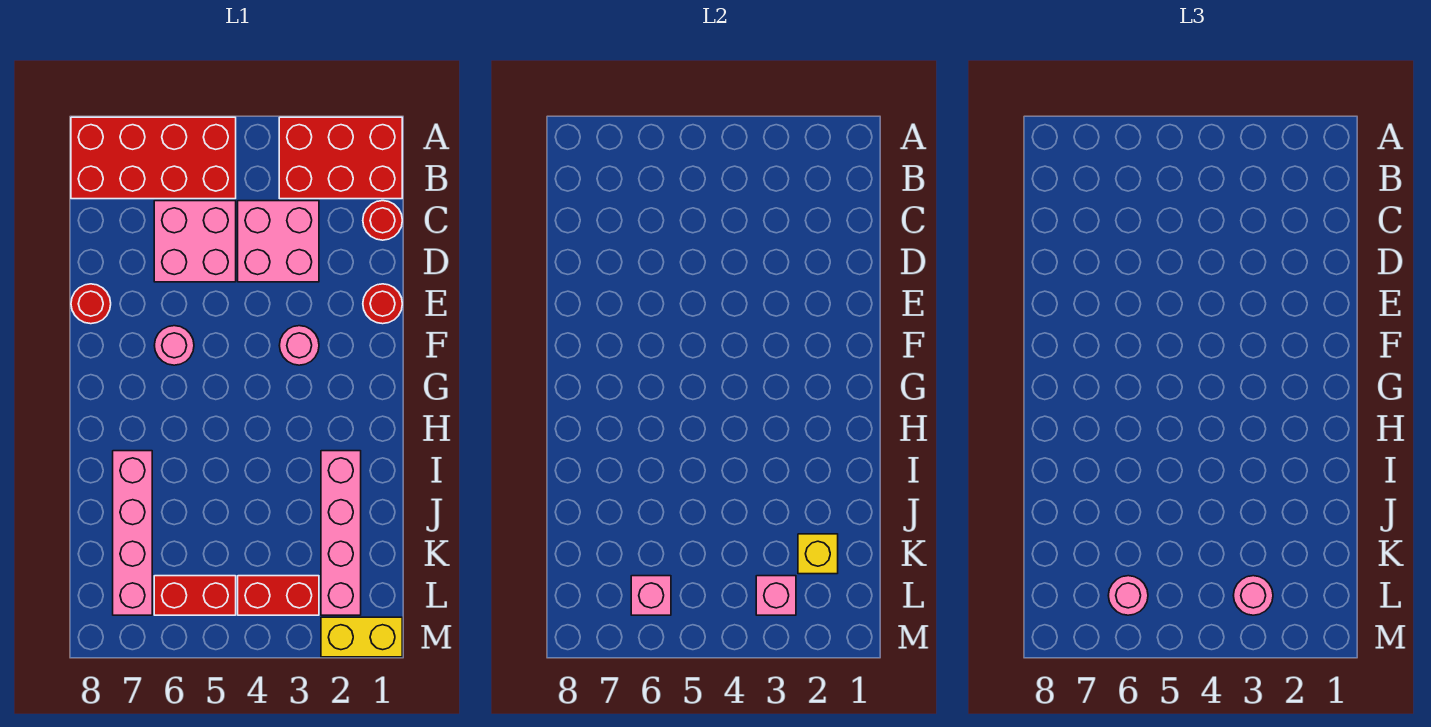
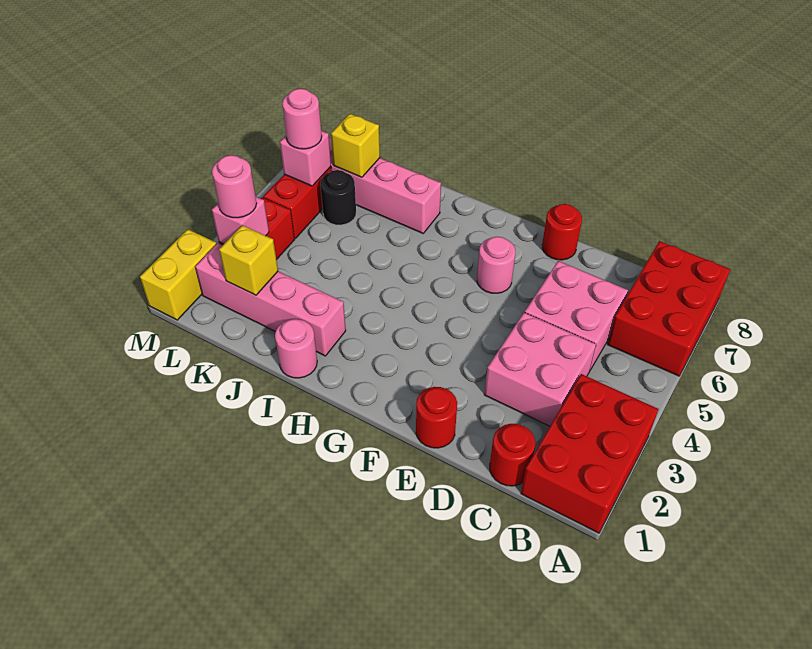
red brick A5:B8 level 1 -> red brick A6:B8 level 1
pink round brick F3 level 1 -> pink round brick I1 level 1
none -> black round brick K6 level 1
none -> yellow brick K7 level 2

